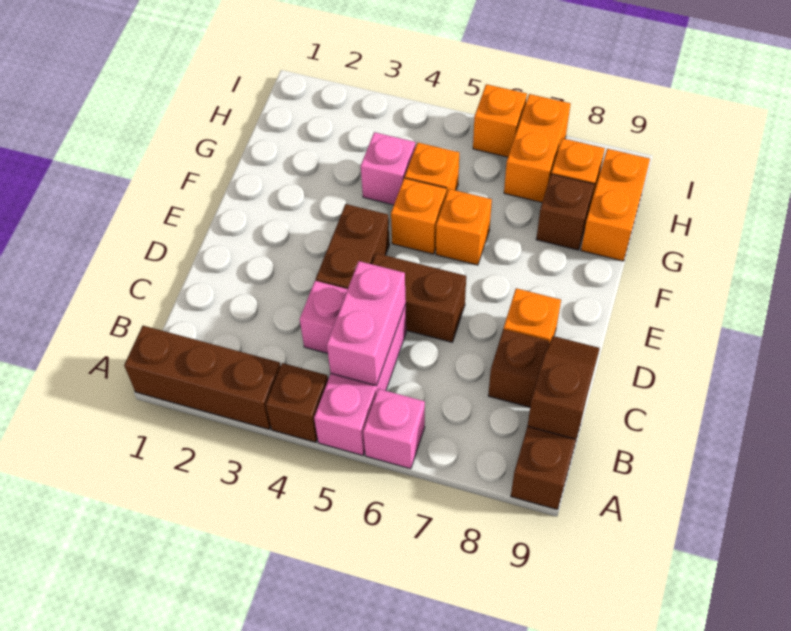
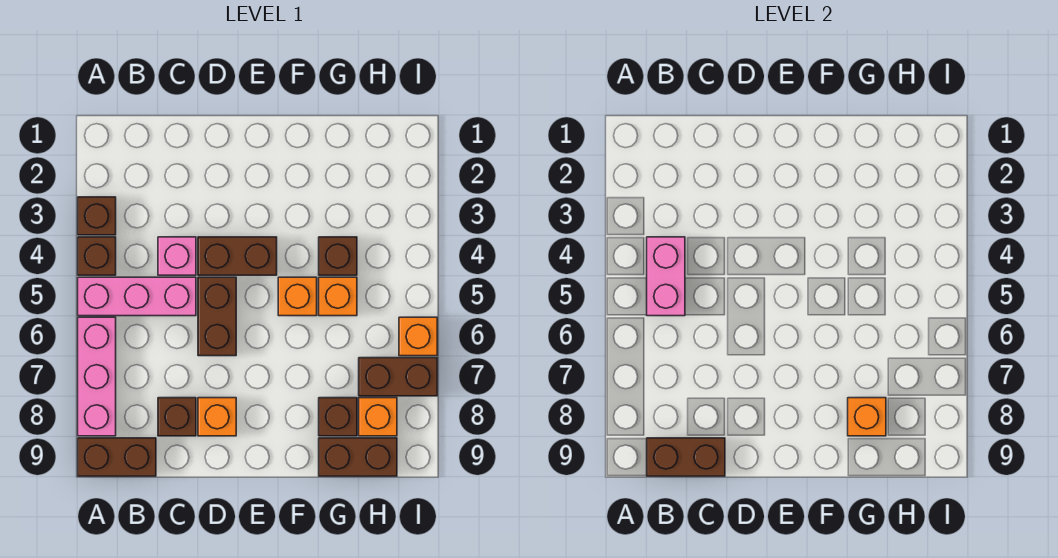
brown brick A1:A3 level 1 -> brown brick A3 level 1
pink brick A6 level 1 -> pink brick A6:A8 level 1
pink brick B5:C5 level 2 -> pink brick B4:B5 level 2
brown slope B9:C9 level 2 top B -> brown brick B9:C9 level 2
orange brick F6 level 1 -> orange brick G8 level 2
pink brick G4 level 1 -> brown brick G4 level 1
orange brick G9:H9 level 1 -> brown brick G9:H9 level 1
orange brick H7:I7 level 1 -> brown brick H7:I7 level 1

